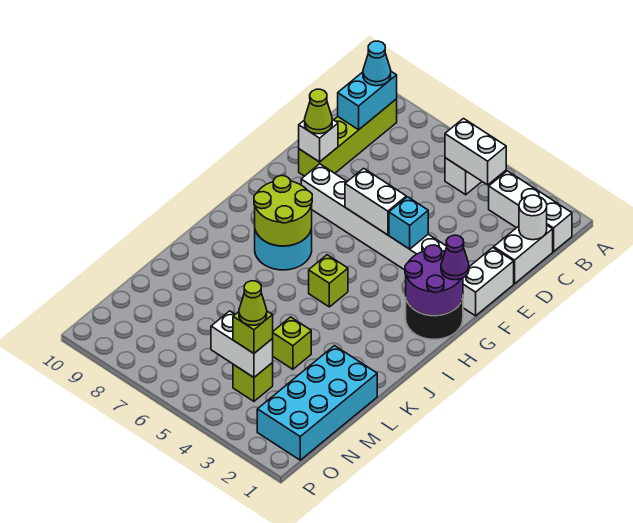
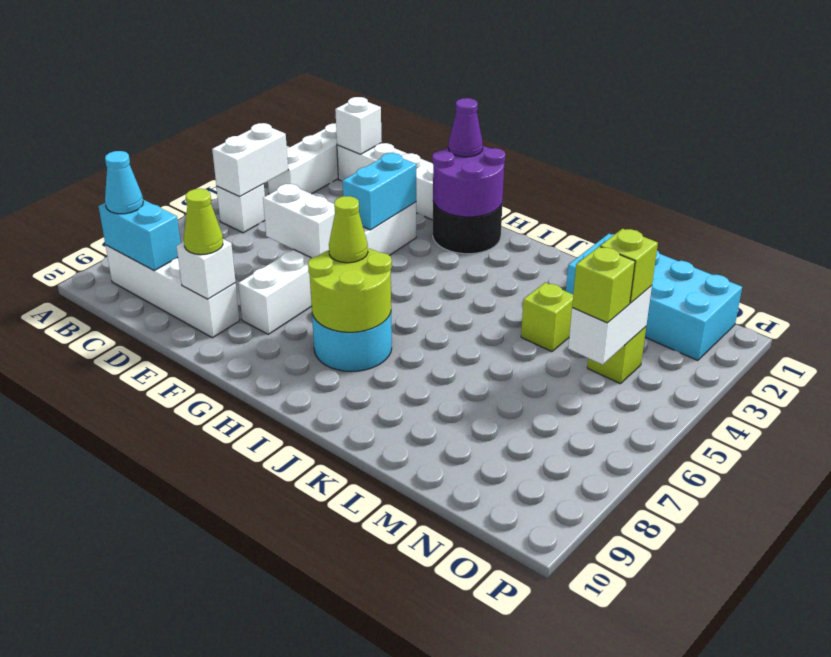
lime brick B9:E9 level 1 -> white brick B9:E9 level 1
white round brick C1 level 2 -> white brick C1 level 2
cyan brick F4 level 2 -> cyan brick F3:F4 level 2
white brick F5:F6 level 2 -> white brick E6:F6 level 2
lime brick I5 level 1 -> lime brick N5 level 3
lime cone N4 level 4 -> lime cone H7 level 3

